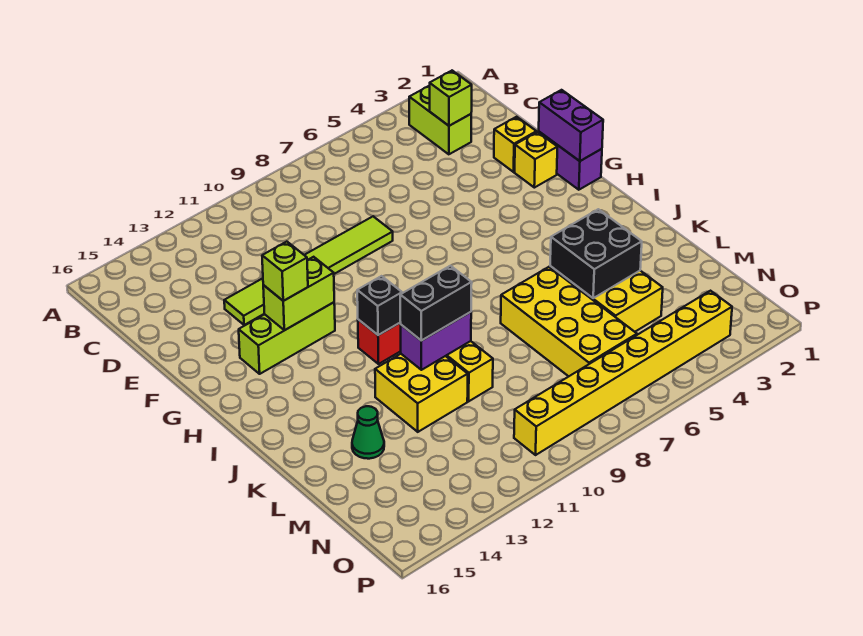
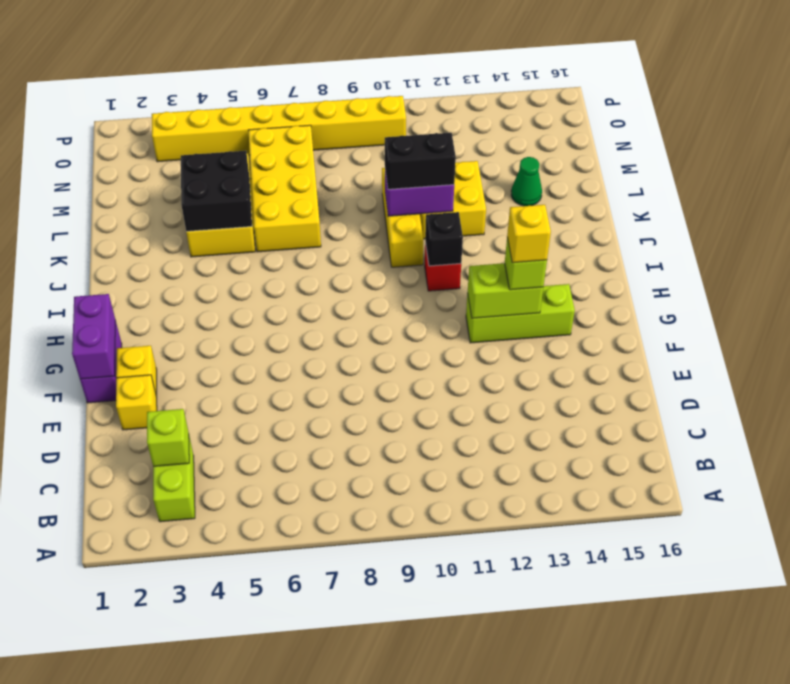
lime tile E8:E13 level 1 -> none
none -> yellow brick G13 level 4

